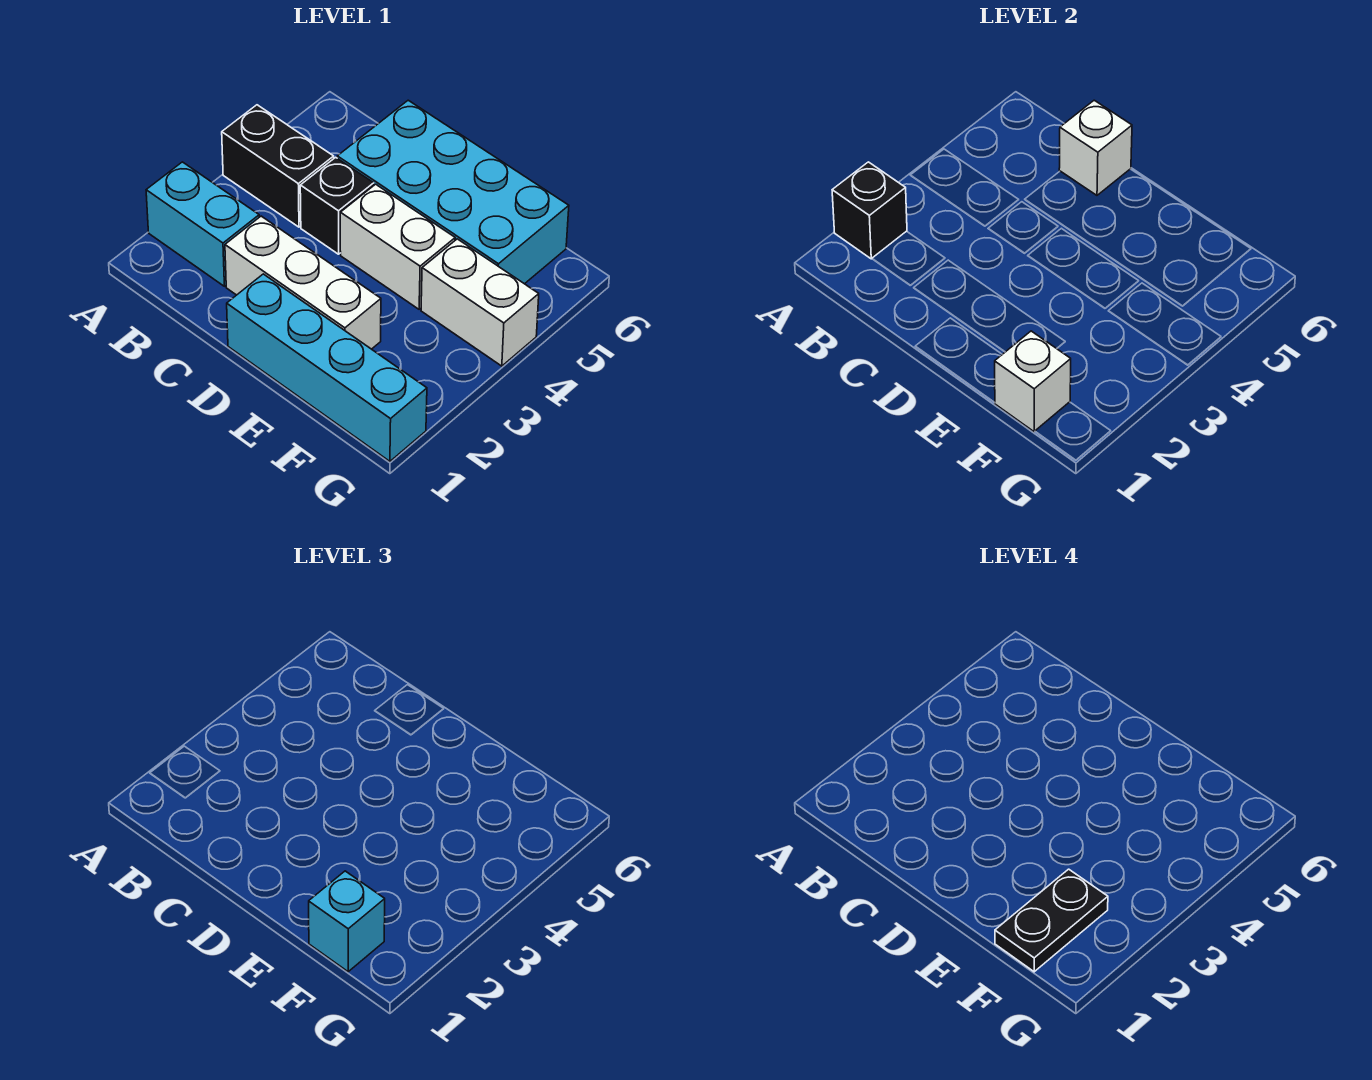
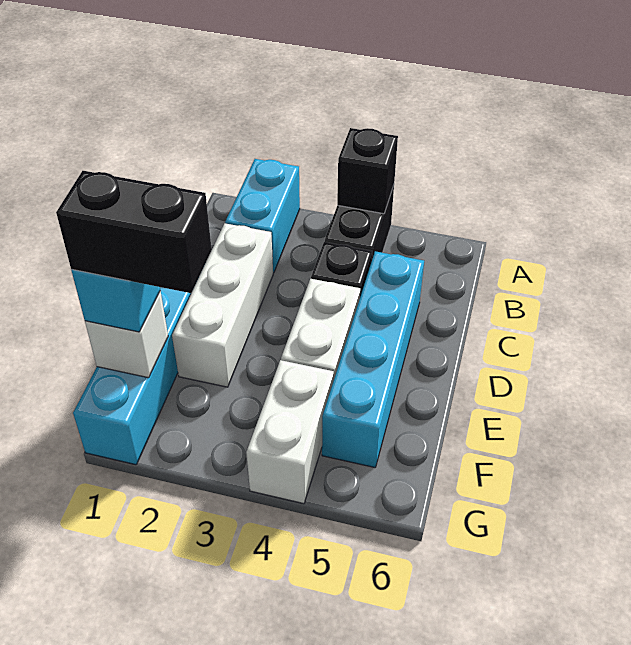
black brick A2 level 2 -> black brick A4 level 2
cyan brick C5:F6 level 1 -> cyan brick C5:F5 level 1
white brick C6 level 2 -> none
black plate F1:F2 level 4 -> black brick F1:F2 level 4

